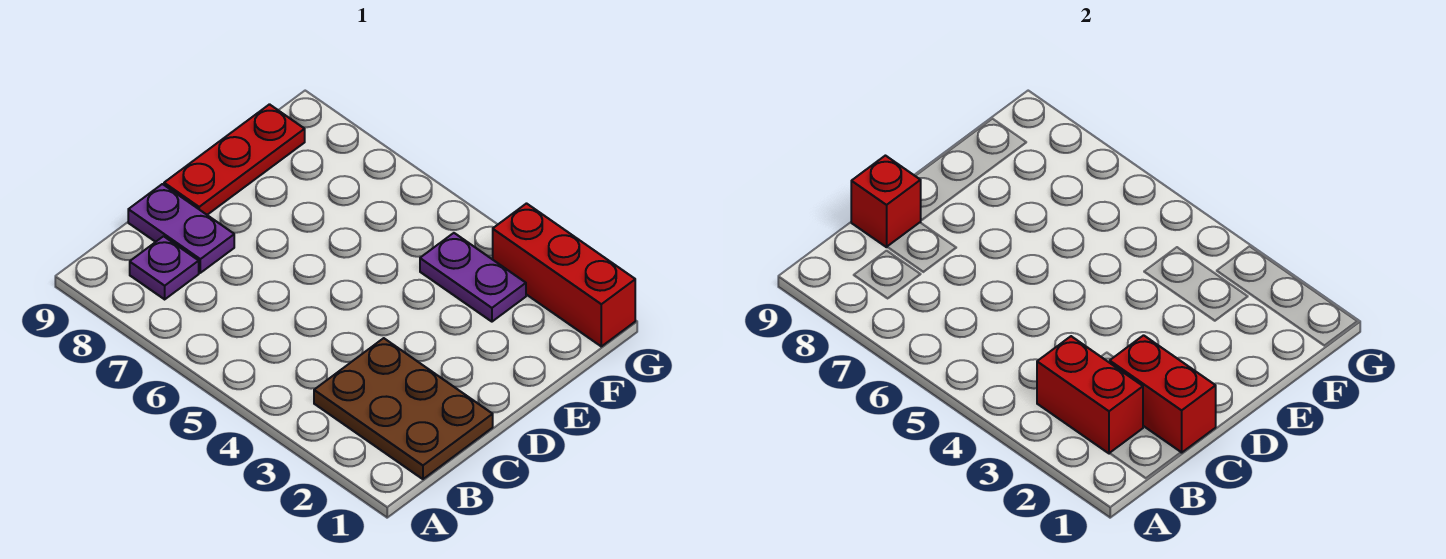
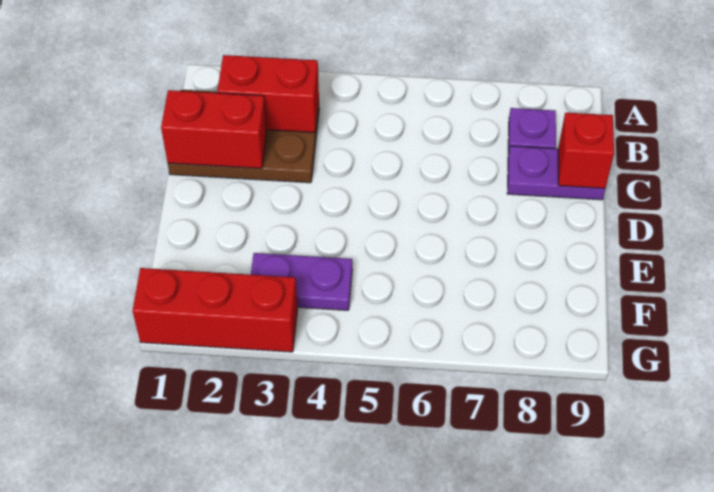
red plate D9:F9 level 1 -> none

